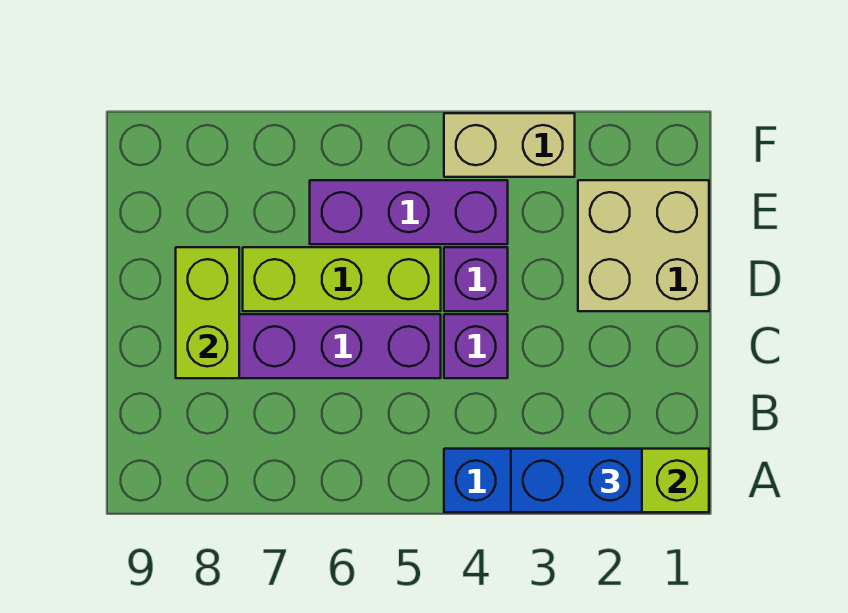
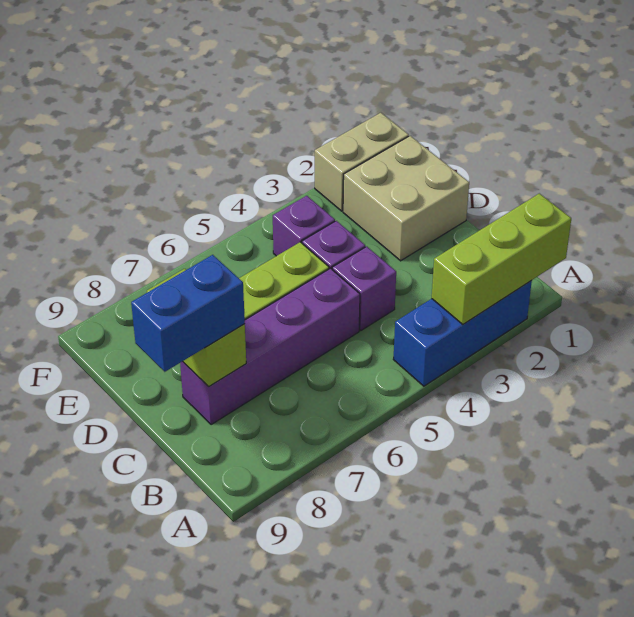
blue brick A2:A3 level 3 -> blue brick C8:C9 level 3
purple brick E4:E6 level 1 -> purple brick E4 level 1
tan brick F3:F4 level 1 -> tan brick F1:F2 level 1

